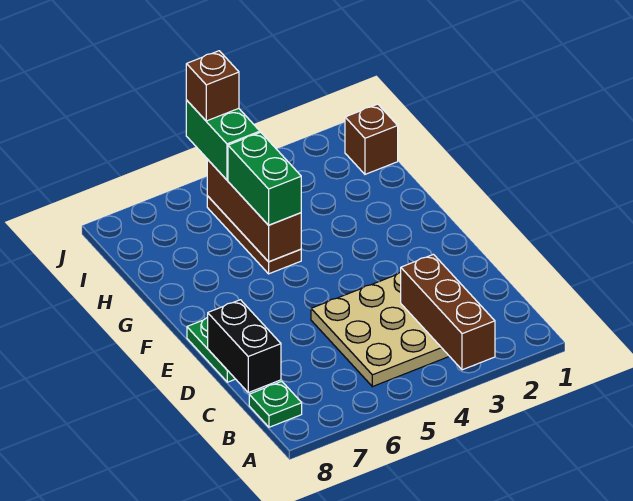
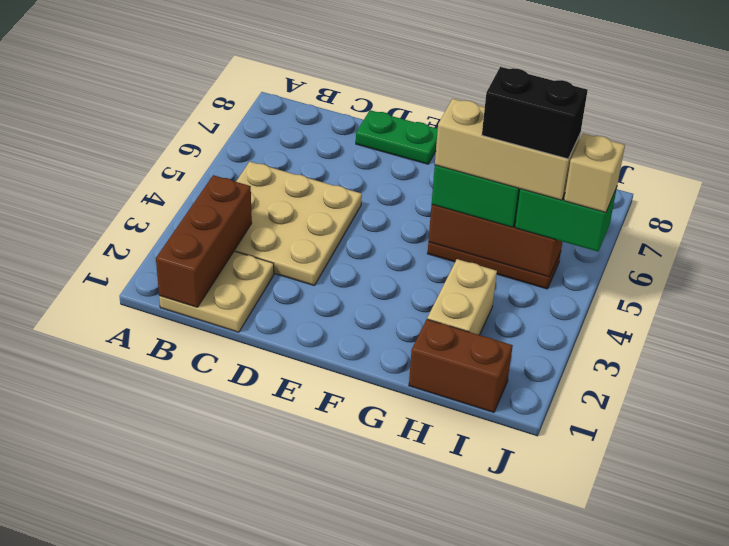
brown brick A3:C3 level 2 -> brown brick B1:B3 level 2
none -> tan plate B1:C2 level 1
green plate B8 level 1 -> none
black brick C8:D8 level 2 -> black brick H5:I5 level 5
none -> tan brick G5:I5 level 4
none -> tan brick H2:H3 level 1
brown brick I1 level 1 -> brown brick H1:I1 level 1
brown brick J5 level 4 -> tan brick J5 level 4

